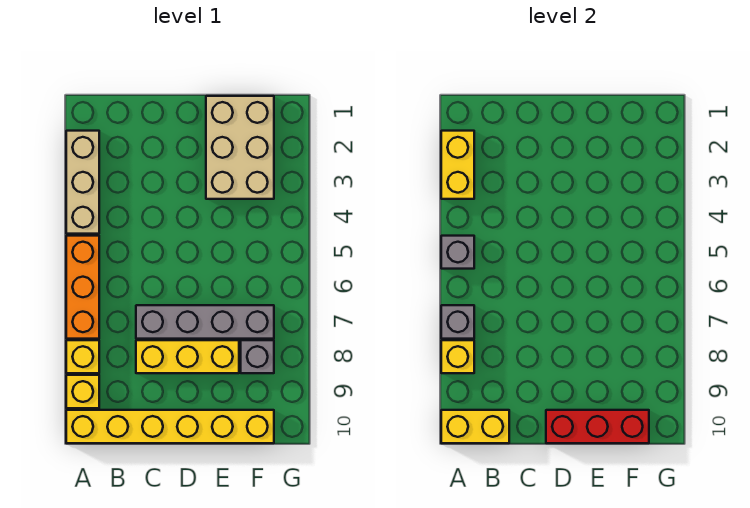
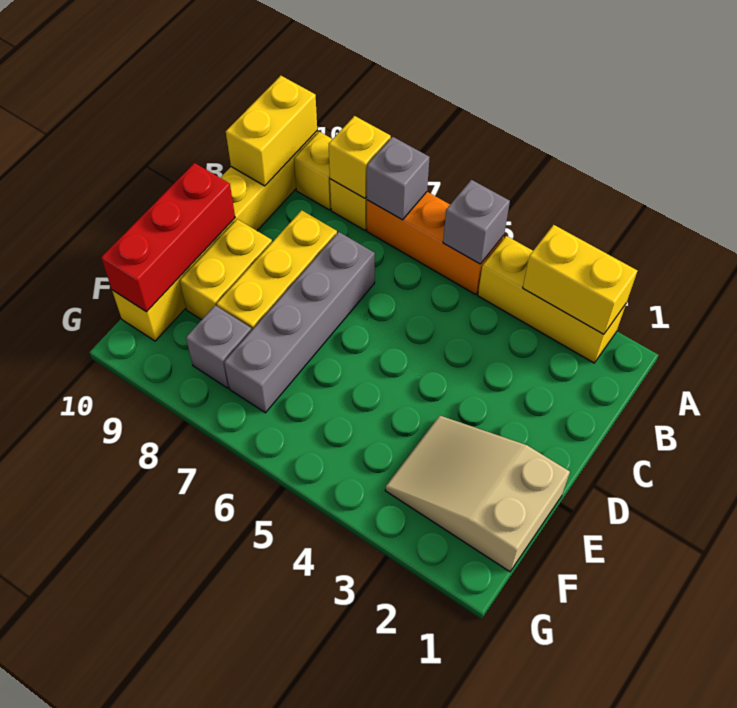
tan brick A2:A4 level 1 -> yellow brick A2:A4 level 1
none -> yellow brick D9:E9 level 1
tan brick E1:F3 level 1 -> tan slope E1:F3 level 1 top 1

